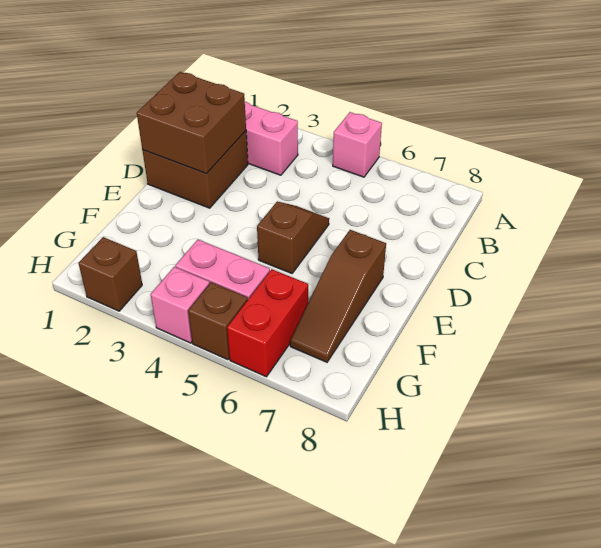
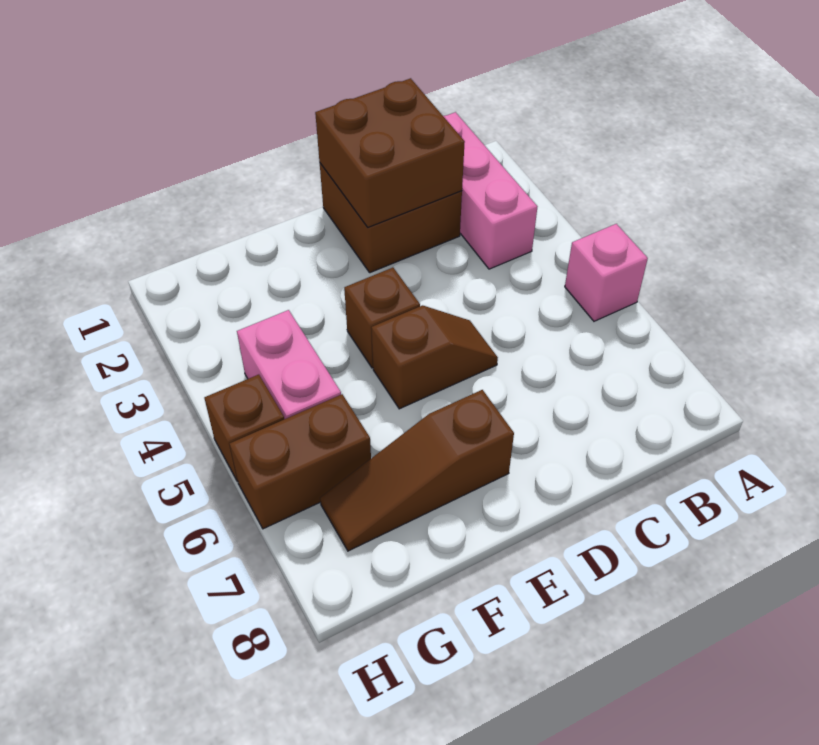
red brick G6:H6 level 1 -> brown brick G6:H6 level 1
brown brick H2 level 1 -> brown brick E4 level 1
pink brick H4 level 1 -> none

